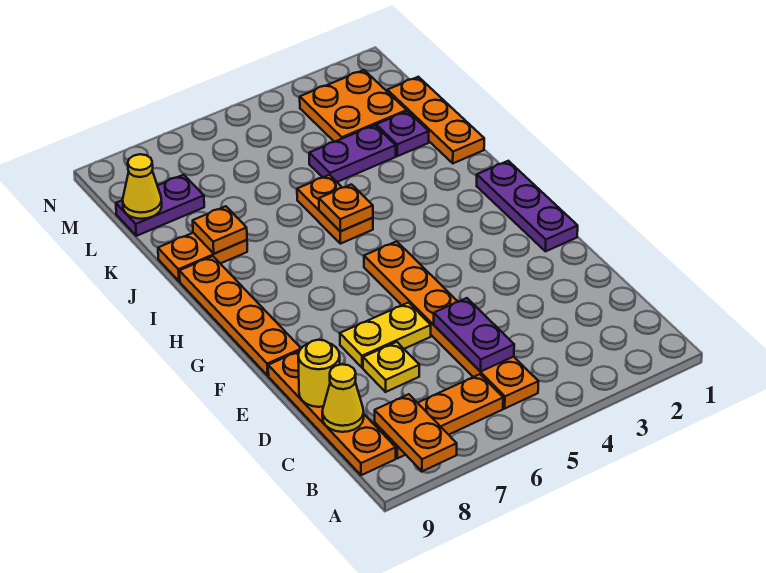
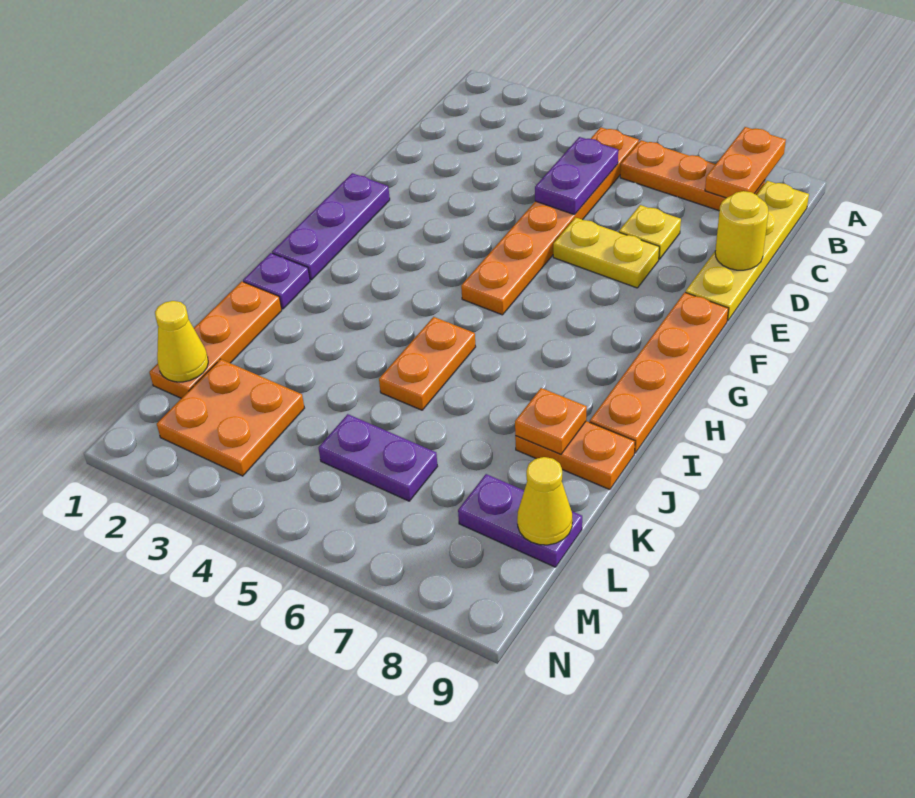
orange plate B9:E9 level 1 -> yellow plate B9:E9 level 1
yellow cone C9 level 2 -> yellow cone L1 level 2
orange plate I5 level 2 -> none
purple plate K2 level 1 -> purple plate I1 level 1
purple plate K3:K4 level 1 -> purple plate L5:L6 level 1

